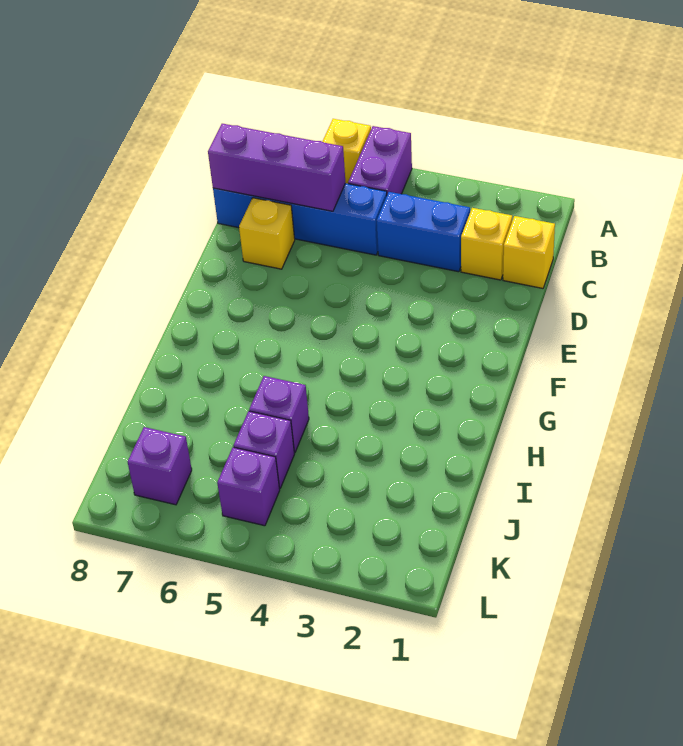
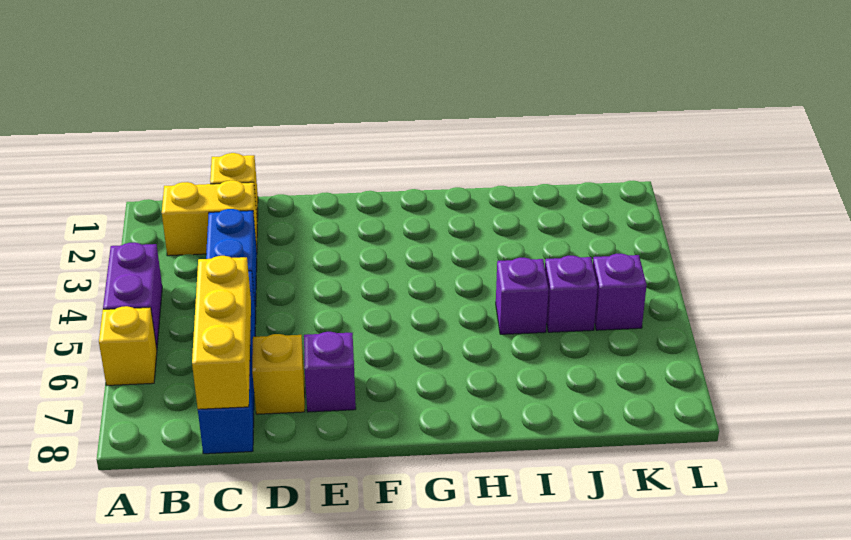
purple brick A5:B5 level 1 -> purple brick A4:A5 level 1
yellow brick C2 level 1 -> yellow brick B2:C2 level 1
purple brick C6:C8 level 2 -> yellow brick C6:C8 level 2
purple brick K7 level 1 -> purple brick E7 level 1

